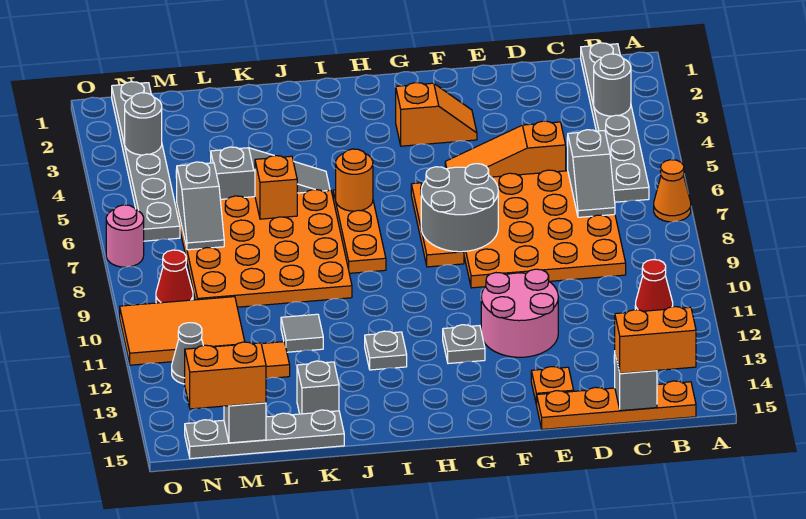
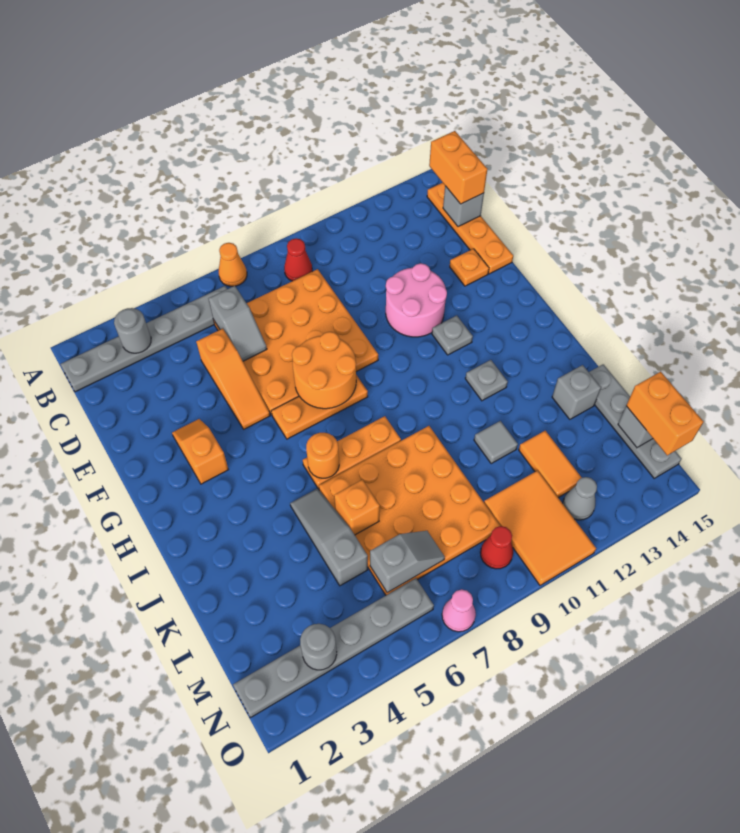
red cone B11 level 1 -> red cone B9 level 1
grey slope C6:C7 level 2 top 6 -> grey slope C6:D6 level 2 top C
grey round brick F7:G8 level 2 -> orange round brick F7:G8 level 2
pink round brick O7 level 1 -> pink cone O7 level 1

